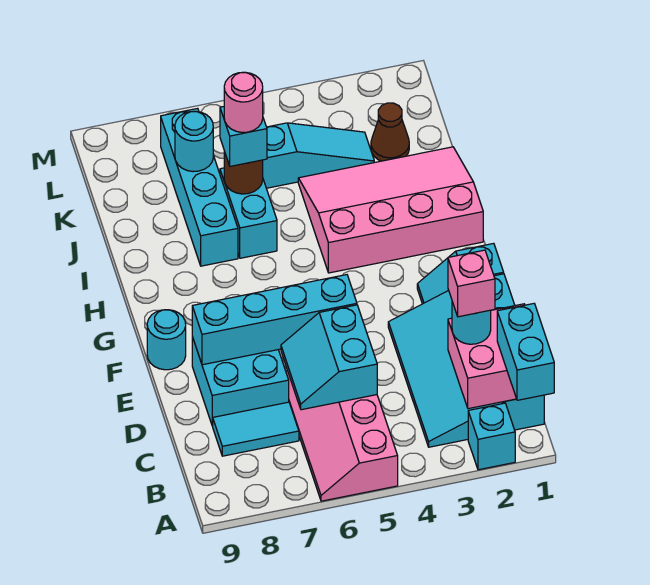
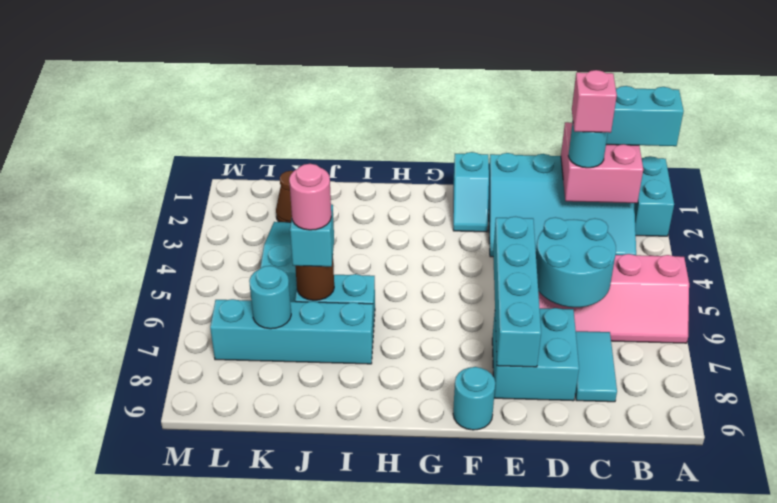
cyan brick A2 level 1 -> cyan brick A1:A2 level 1
cyan slope C5:D6 level 2 top 5 -> cyan round brick C5:D6 level 2
pink slope H1:J4 level 1 top H -> none

